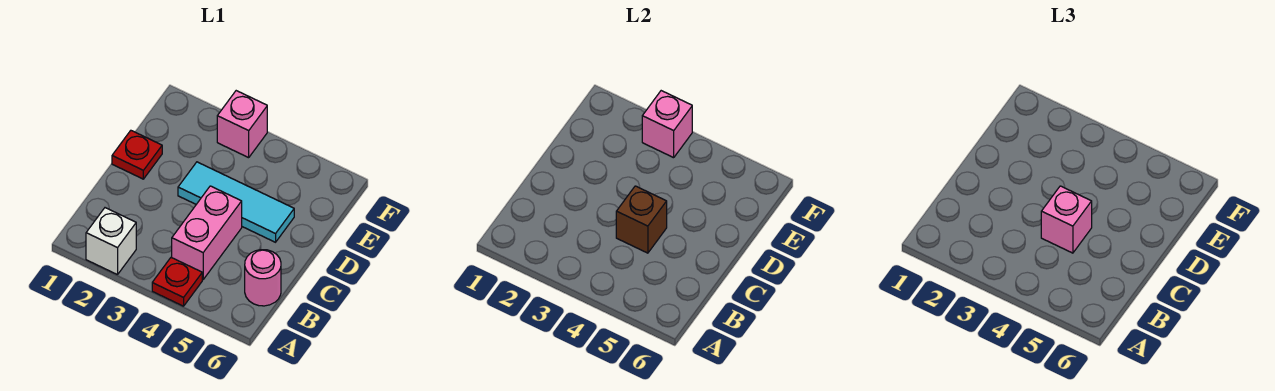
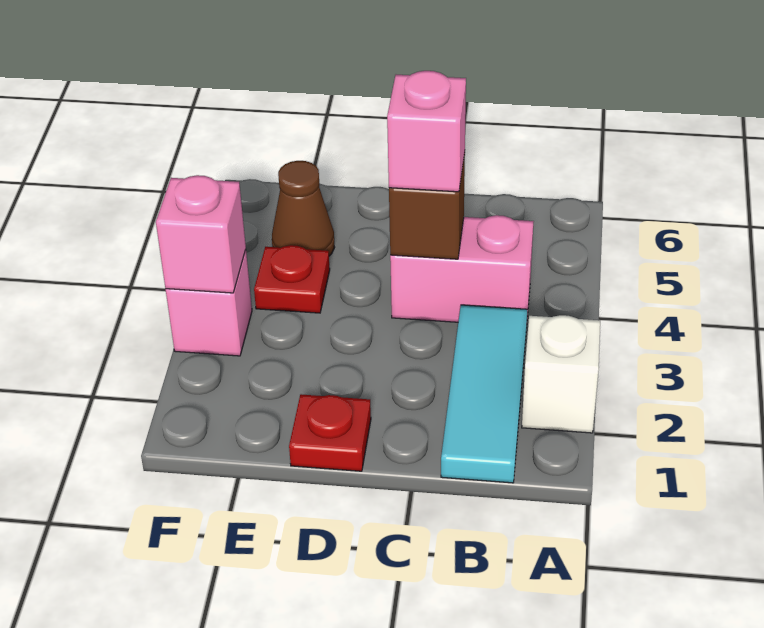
red plate A4 level 1 -> red plate E4 level 1
pink round brick B6 level 1 -> none
cyan tile D3:D5 level 1 -> cyan tile B1:B3 level 1
none -> brown cone E5 level 1

